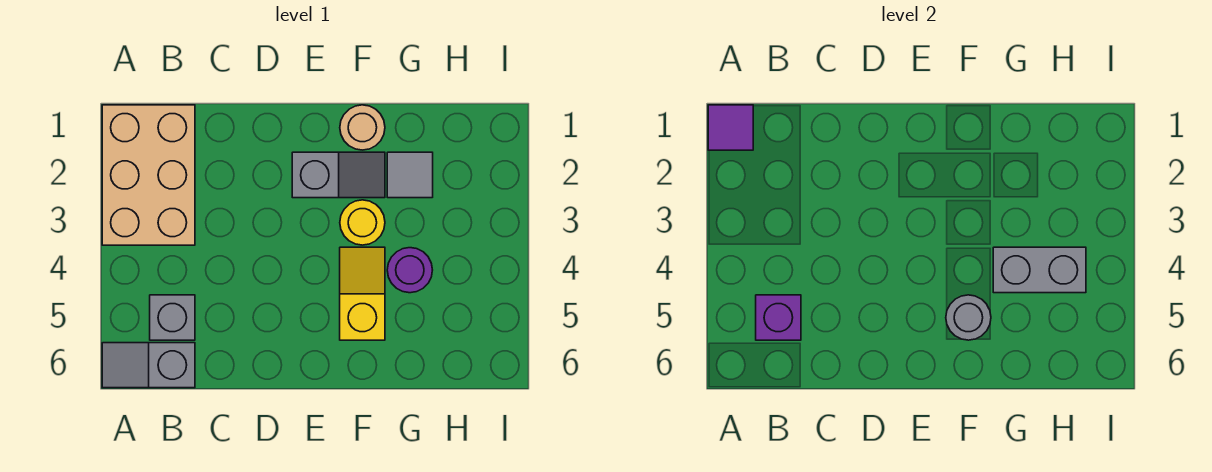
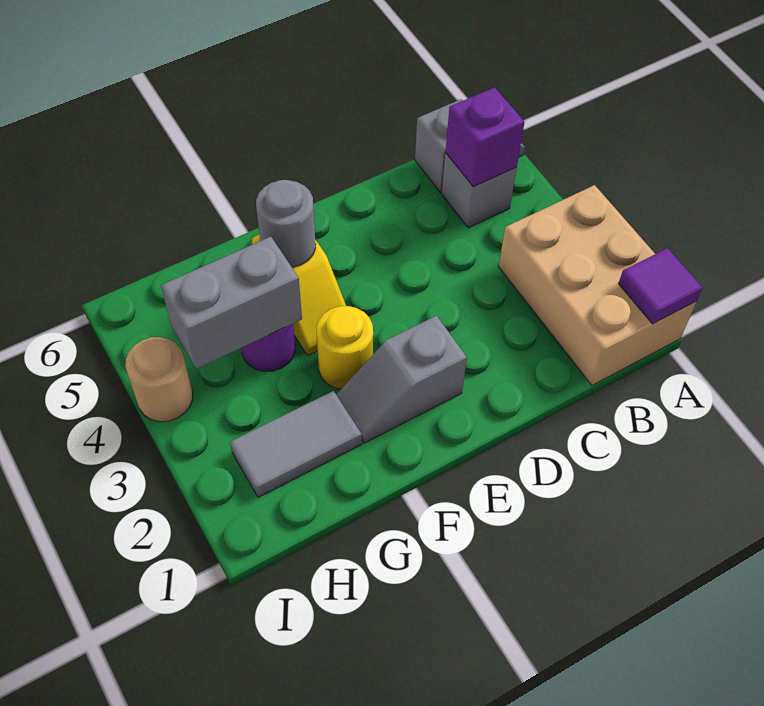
tan round brick F1 level 1 -> tan round brick I4 level 1
grey tile G2 level 1 -> grey tile G2:H2 level 1

